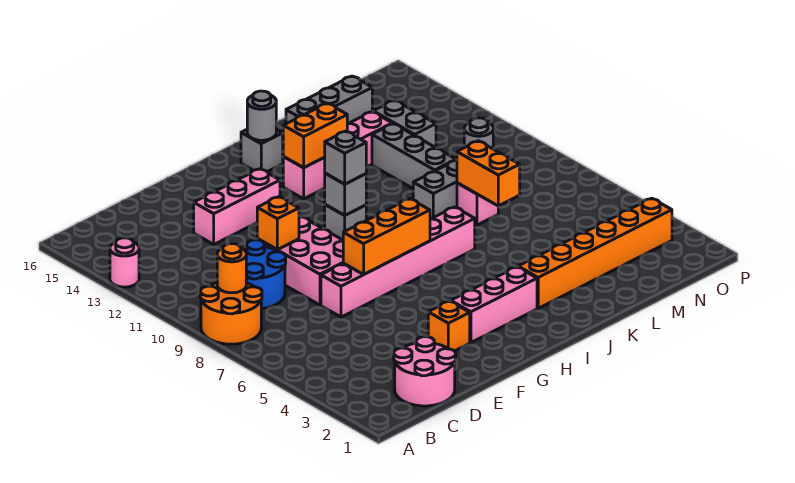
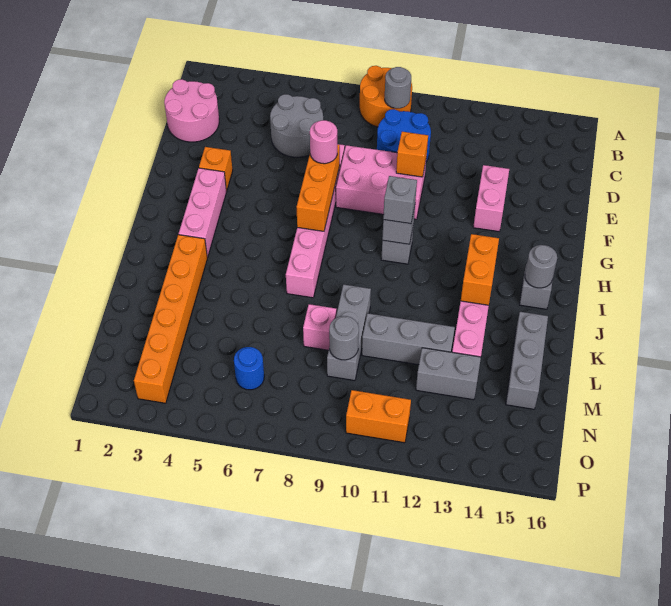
pink round brick A13 level 1 -> pink round brick F7 level 3
orange round brick B9 level 2 -> grey round brick B9 level 2
none -> grey round brick C5:D6 level 1
pink brick E13:G13 level 1 -> pink brick E13:F13 level 1
orange brick L7:L8 level 2 -> orange brick O10:O11 level 1
none -> blue round brick N6 level 1

